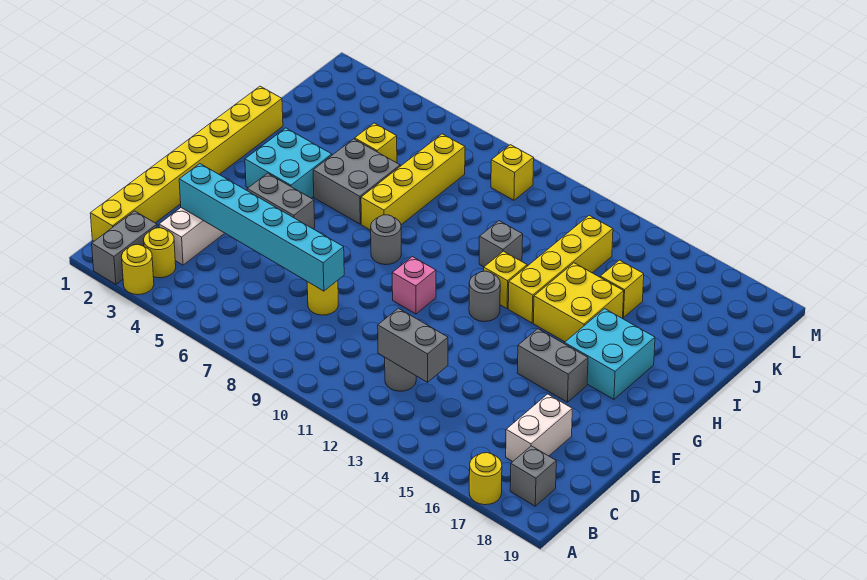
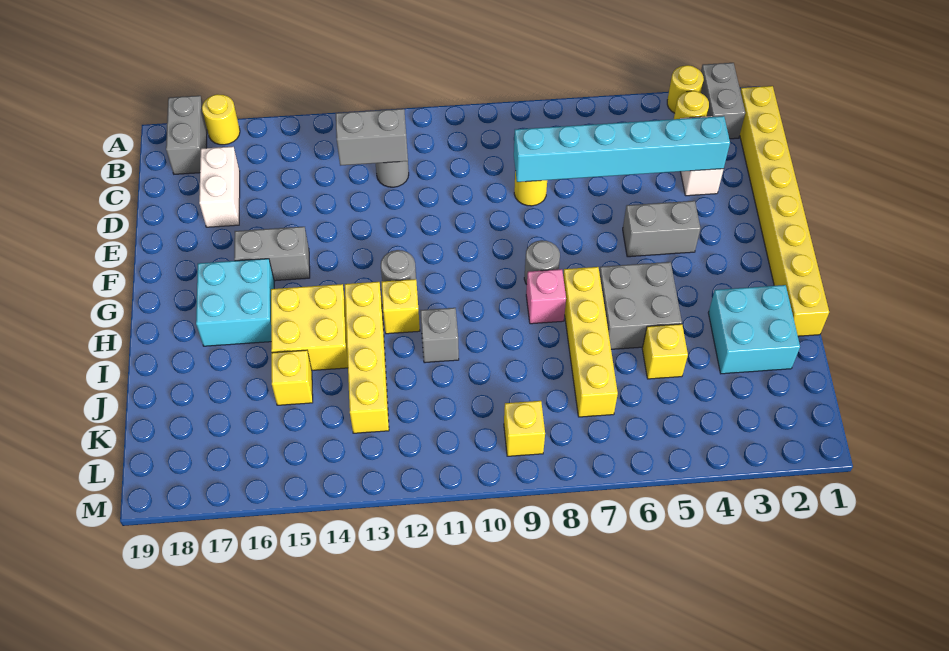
grey brick B18 level 1 -> grey brick A18:B18 level 1
pink brick F10 level 1 -> pink brick H8 level 1
cyan brick G3:H4 level 1 -> cyan brick I2:J3 level 1

